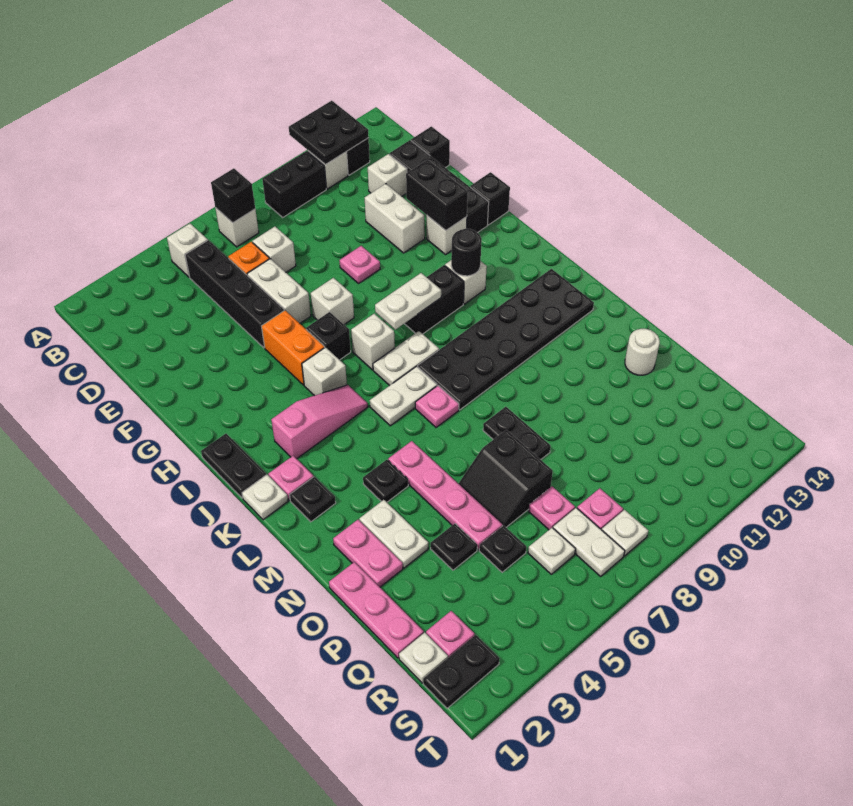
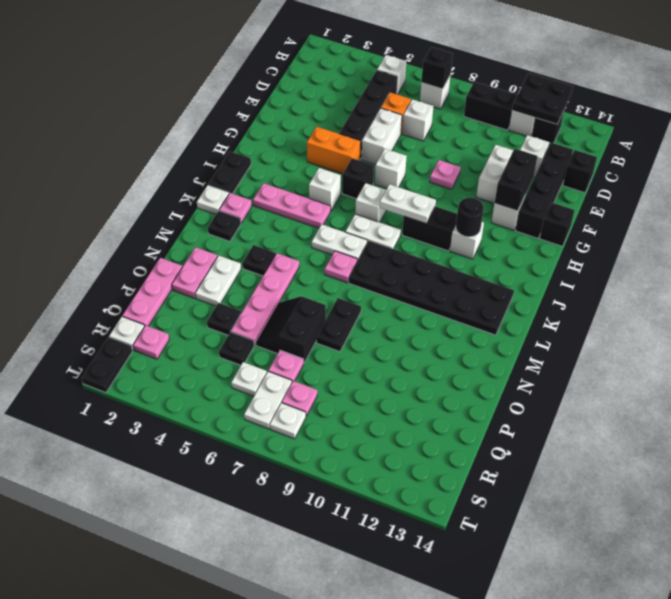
orange brick G5:H5 level 1 -> orange brick G4:G5 level 1
pink slope J3:J5 level 1 top 3 -> pink plate J3:J5 level 1
white round brick O13 level 1 -> none
black plate S1:S2 level 1 -> black plate S1:T1 level 1

